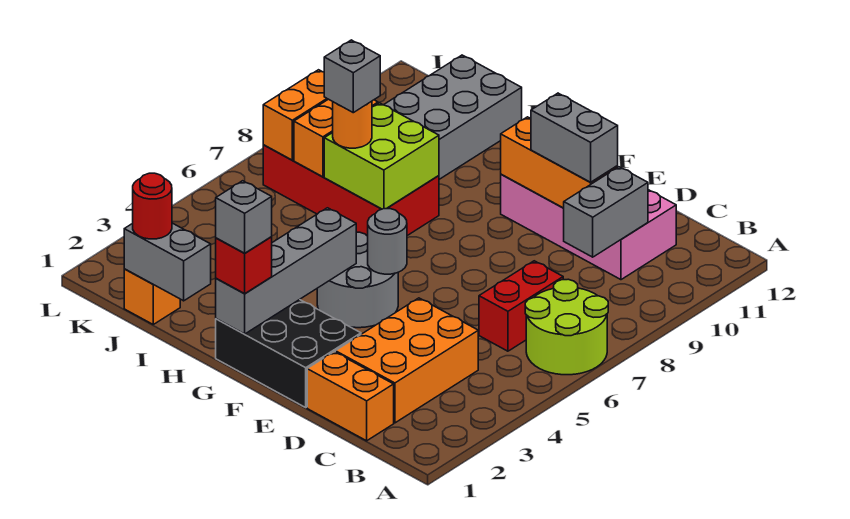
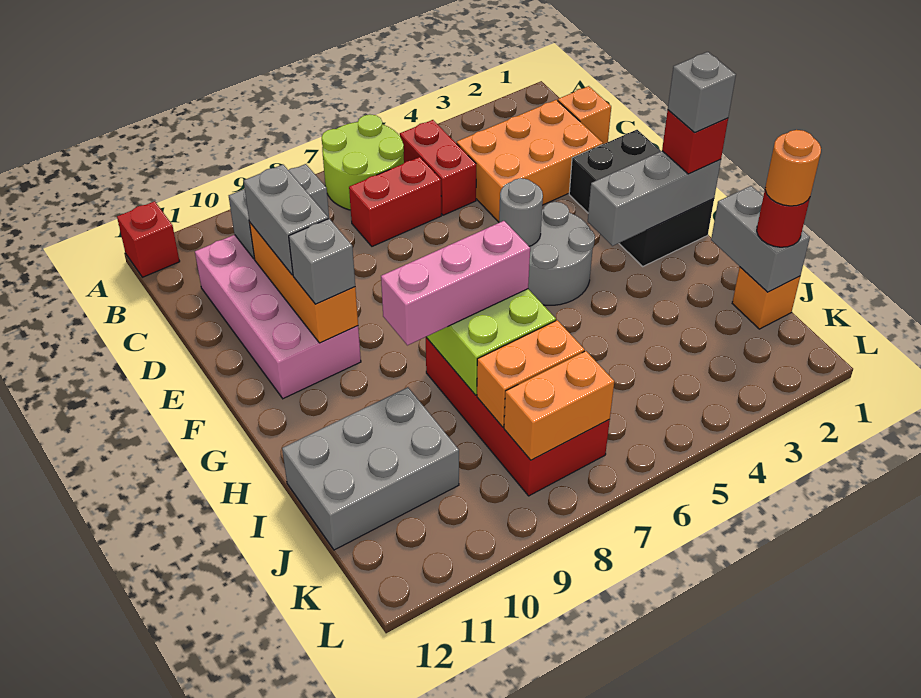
none -> red brick A12 level 1
none -> red brick B5:C5 level 1
orange brick C1:D1 level 1 -> orange brick C1 level 1
grey brick G1:G4 level 2 -> grey brick G1:G3 level 2
none -> pink brick H7:H9 level 3
orange round brick I7 level 3 -> orange round brick J1 level 4
grey brick I7 level 4 -> grey brick F10 level 3

